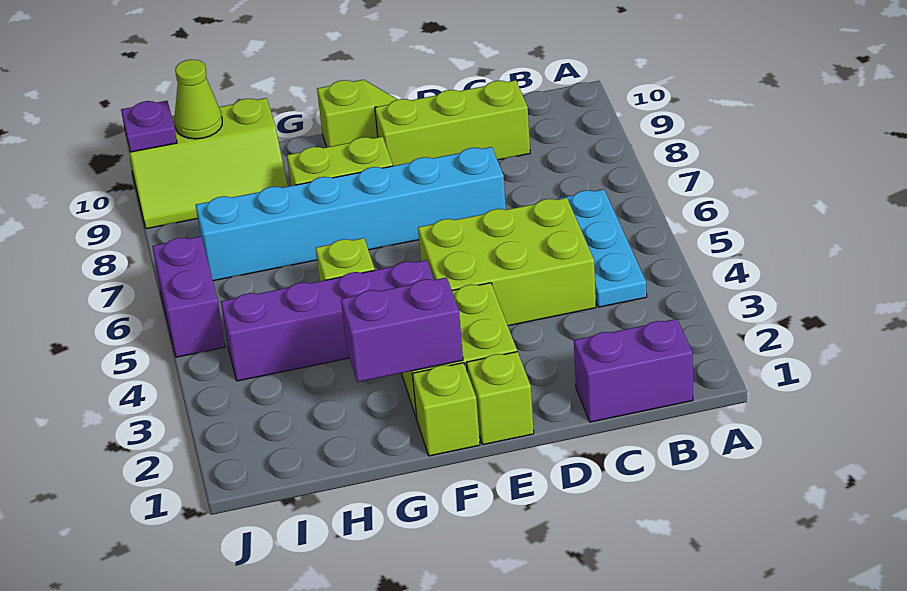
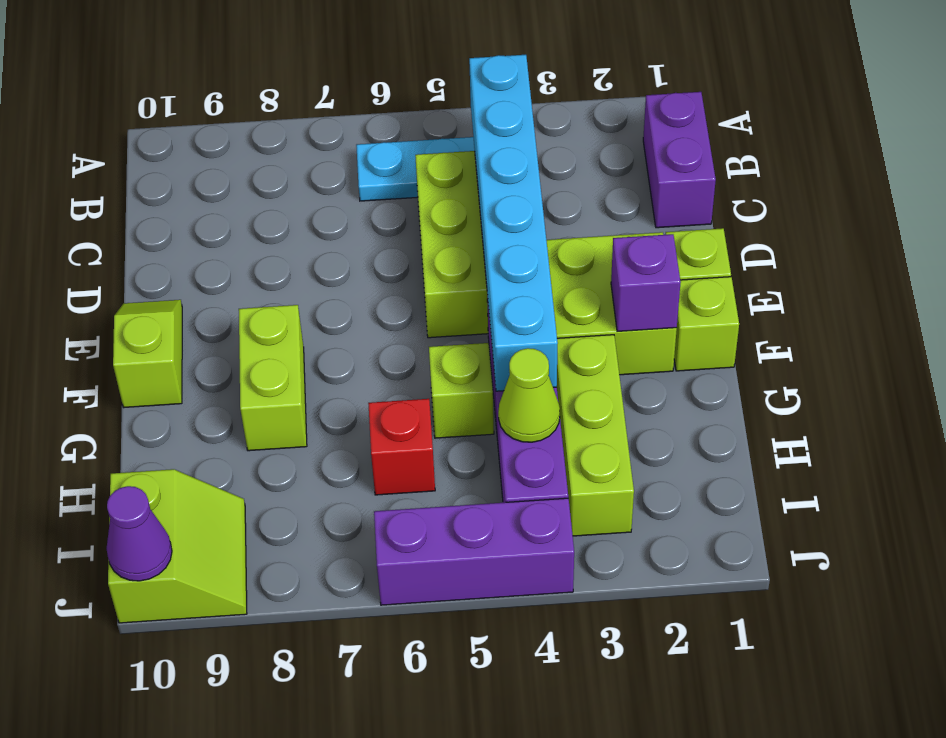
lime brick C9:E9 level 1 -> lime brick G3:I3 level 1
cyan brick D7:I7 level 1 -> cyan brick B4:G4 level 2
purple brick F2:G2 level 2 -> purple brick F2 level 2
none -> red brick H6 level 1
lime slope H9:J10 level 1 top 10 -> lime slope I9:J10 level 1 top 10
lime cone I10 level 2 -> lime cone H4 level 2
purple brick J5:J6 level 1 -> purple brick J4:J6 level 1
purple plate J10 level 2 -> purple cone J10 level 2

